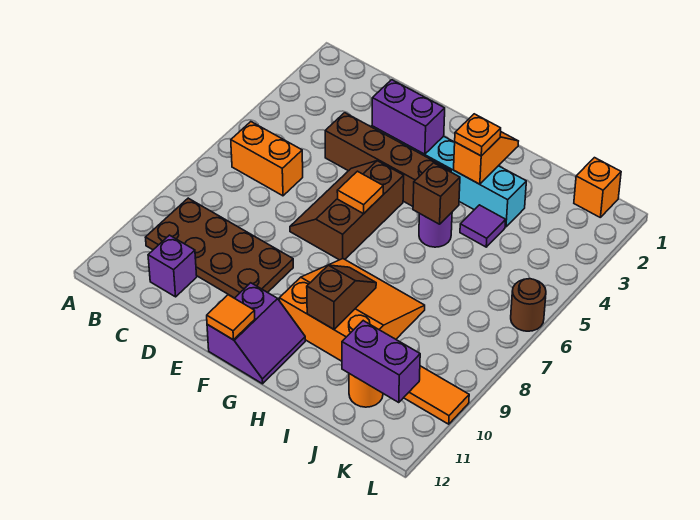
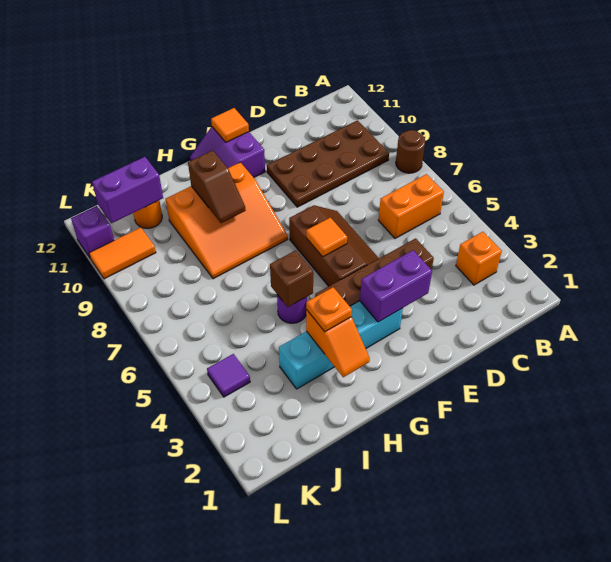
purple brick C11 level 1 -> purple brick L11 level 1
purple tile I4 level 1 -> purple tile K4 level 1
orange brick K1 level 1 -> orange brick B3 level 1
brown round brick L6 level 1 -> brown round brick A8 level 1

